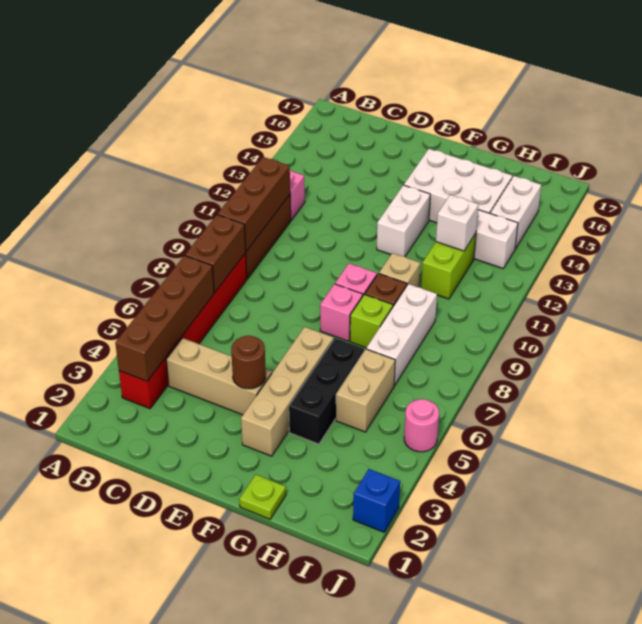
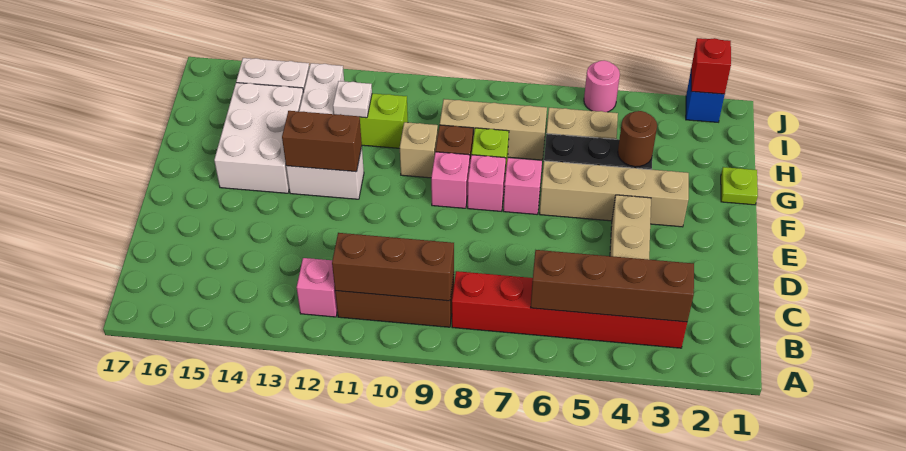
brown brick B7:B8 level 2 -> brown brick F12:F13 level 2
brown round brick E4 level 2 -> brown round brick G4 level 2
none -> pink brick F7 level 1
white brick H7:H9 level 1 -> tan brick H7:H9 level 1
white brick H12 level 2 -> white plate H12 level 2
none -> red brick J2 level 2

